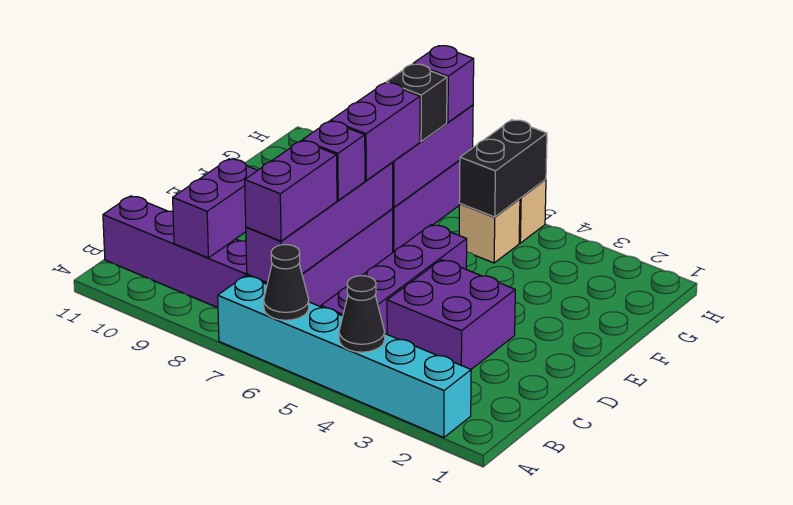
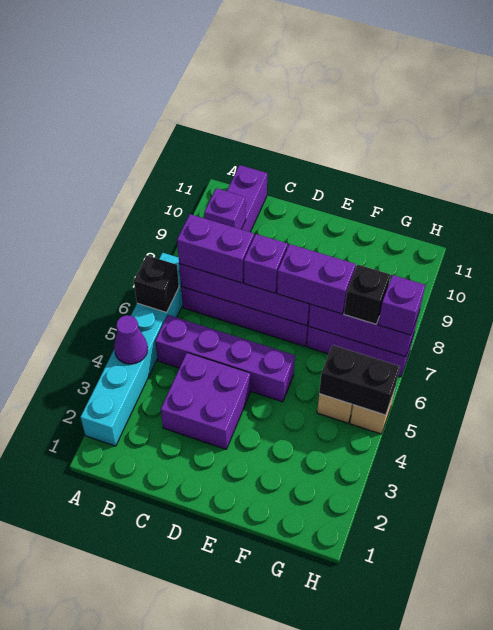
black cone A4 level 2 -> purple cone A4 level 2
black cone A6 level 2 -> black brick A6 level 2
purple brick B9:C9 level 2 -> purple brick B9 level 2

